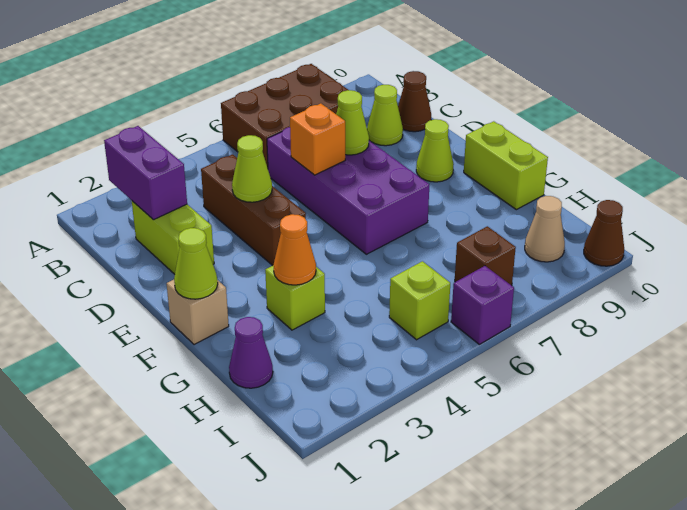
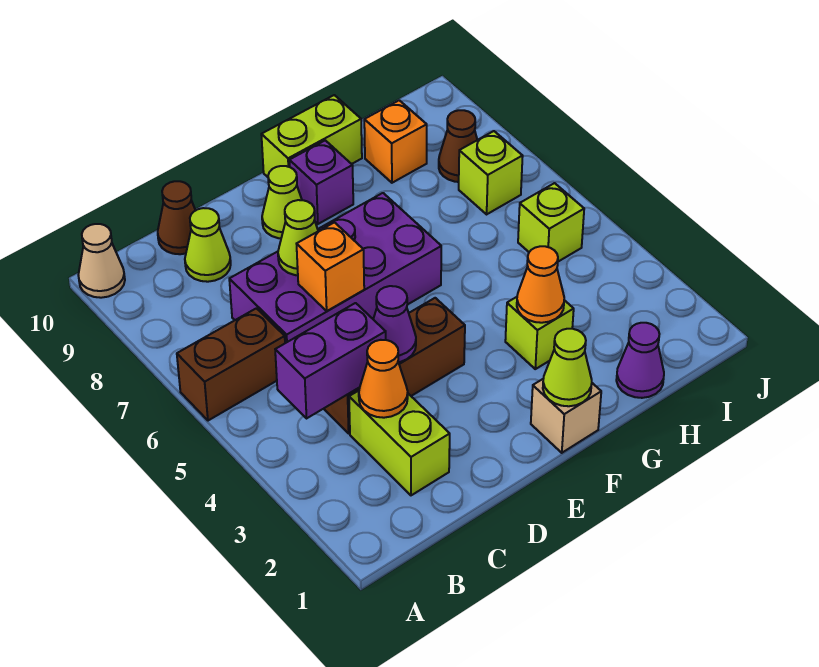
brown brick A6:B8 level 1 -> brown brick A6:B6 level 1
purple brick B2:C2 level 2 -> purple brick B4:C4 level 2
lime brick C2:D2 level 1 -> lime brick C2:C3 level 1
none -> orange cone C3 level 2
lime cone D4 level 2 -> purple cone D4 level 2
none -> orange brick H9 level 1
brown brick I7 level 1 -> lime brick I7 level 1
tan cone I9 level 1 -> tan cone A10 level 1
purple brick J6 level 1 -> purple brick F9 level 1
brown cone J10 level 1 -> brown cone I8 level 1

